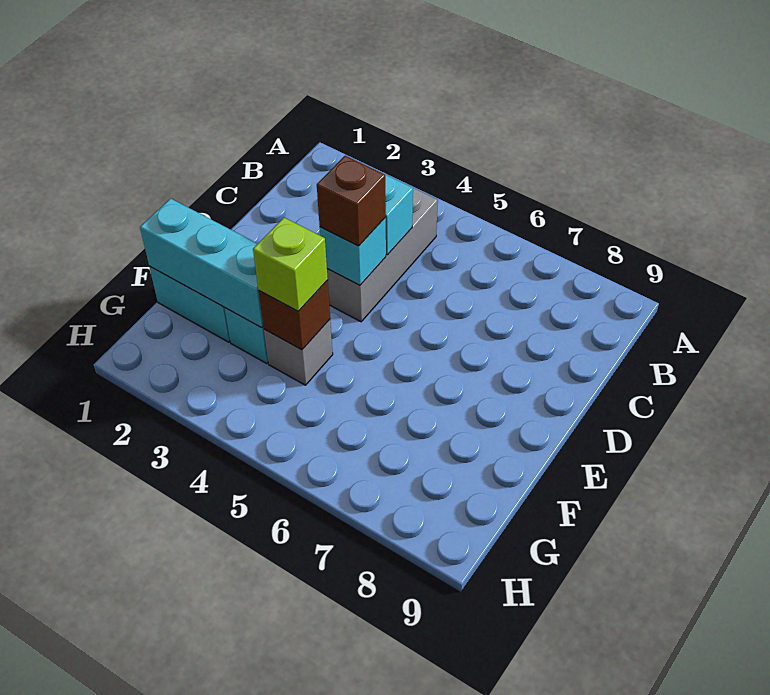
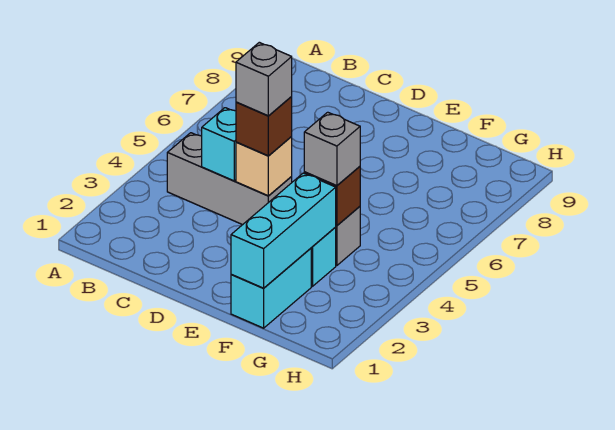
cyan brick D4 level 2 -> tan brick D4 level 2
none -> grey brick D4 level 4
lime brick F4 level 3 -> grey brick F4 level 3

